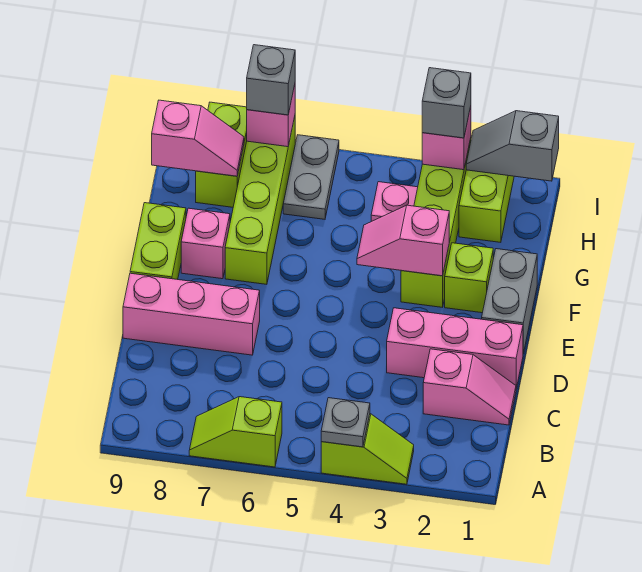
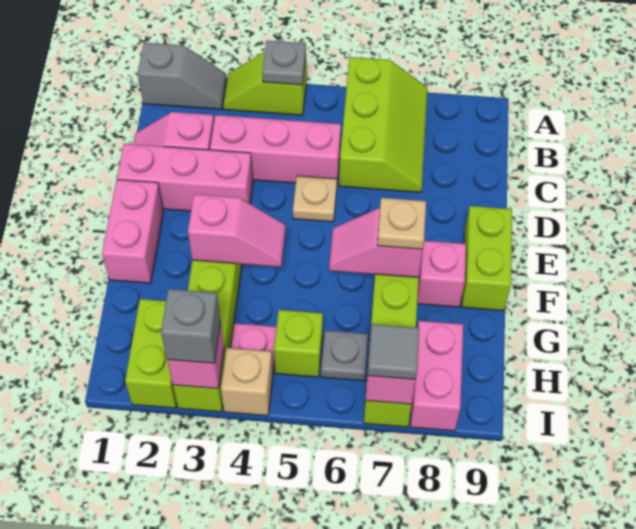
lime slope A6:A7 level 1 top 6 -> lime slope A6:C7 level 1 top 6
none -> tan plate D5 level 1
pink brick D7:D9 level 1 -> pink brick C3:C5 level 1
grey brick E1:F1 level 1 -> pink brick E1:F1 level 1
lime brick F2 level 1 -> lime brick H5 level 1
none -> tan plate F7 level 3
grey plate H6:I6 level 1 -> grey plate H6 level 1
lime brick H8:I8 level 1 -> pink brick H8:I8 level 1
pink slope H8:H9 level 2 top 9 -> pink slope F6:F7 level 2 top 7
grey slope I1:I2 level 2 top 1 -> grey slope A1:A2 level 1 top 1
none -> tan brick I4 level 1
grey brick I7 level 3 -> grey tile I7 level 3

